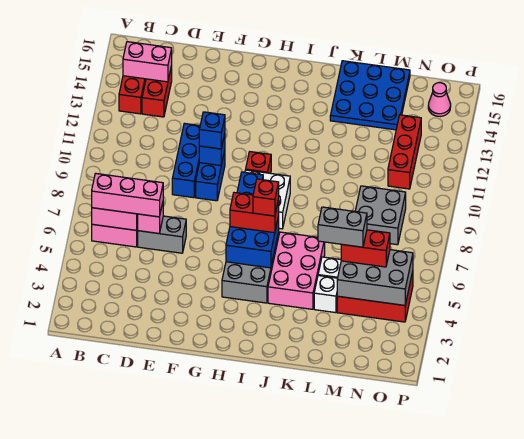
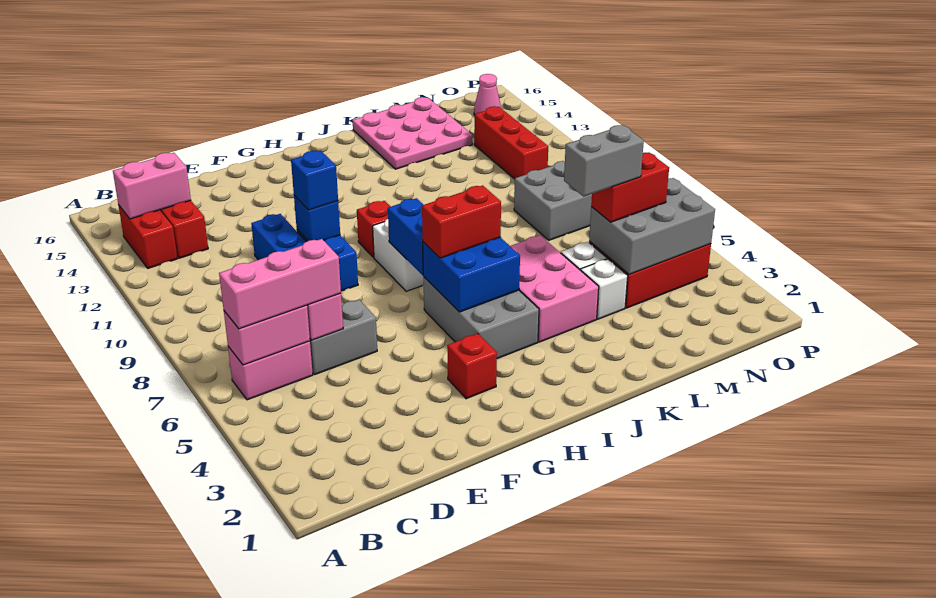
red brick I6 level 4 -> red brick G3 level 1
blue plate K14:M16 level 1 -> pink plate K14:M16 level 1

